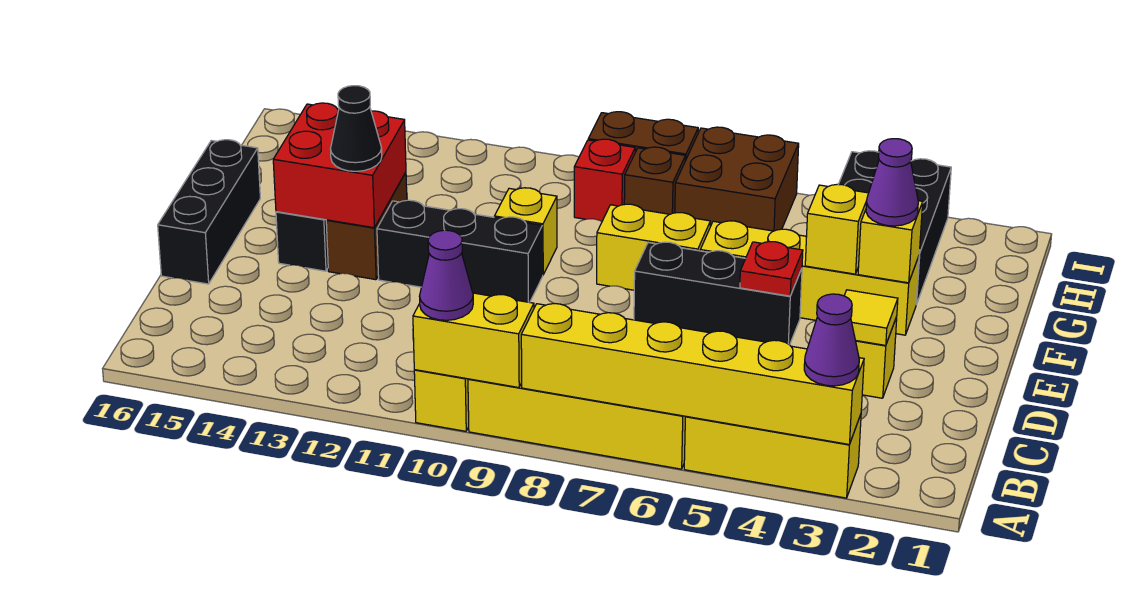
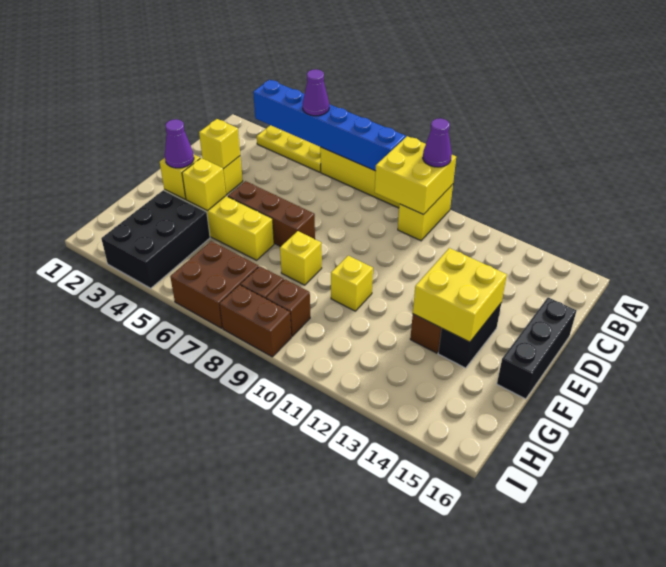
yellow brick A3:A5 level 1 -> yellow plate A3:A5 level 1
yellow brick A3:A8 level 2 -> blue brick A3:A8 level 2
purple cone A3 level 3 -> purple cone A5 level 3
yellow brick A9:A10 level 2 -> yellow brick A9:B10 level 2
yellow tile D3 level 2 -> yellow brick D3 level 2
black brick E5:E7 level 1 -> brown brick E5:E7 level 1
red plate E5 level 2 -> none
black brick E10:E12 level 1 -> none
red brick E13:F14 level 2 -> yellow brick E13:F14 level 2
black cone E13 level 3 -> none
yellow brick F7:F8 level 1 -> yellow brick F8 level 1
red brick H9 level 1 -> brown brick H9 level 1

